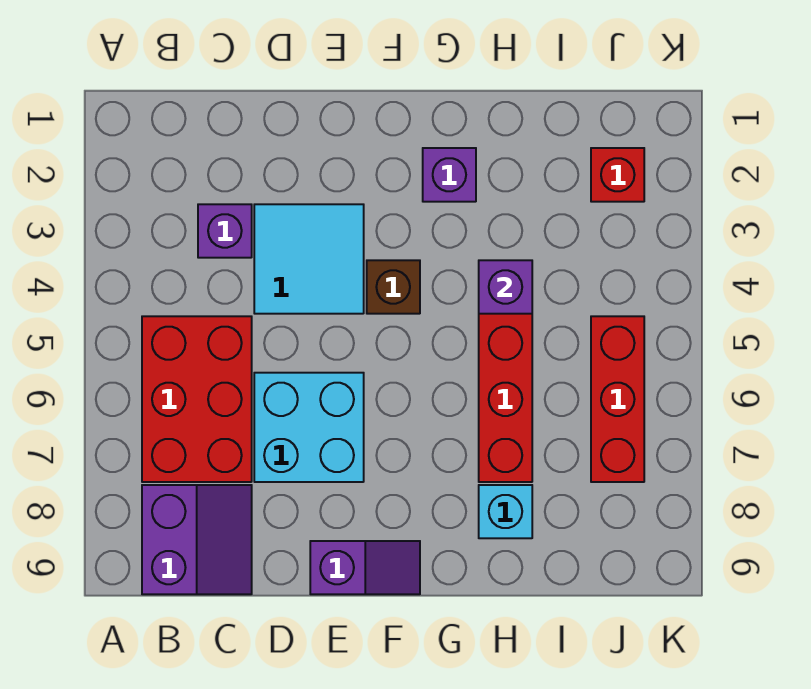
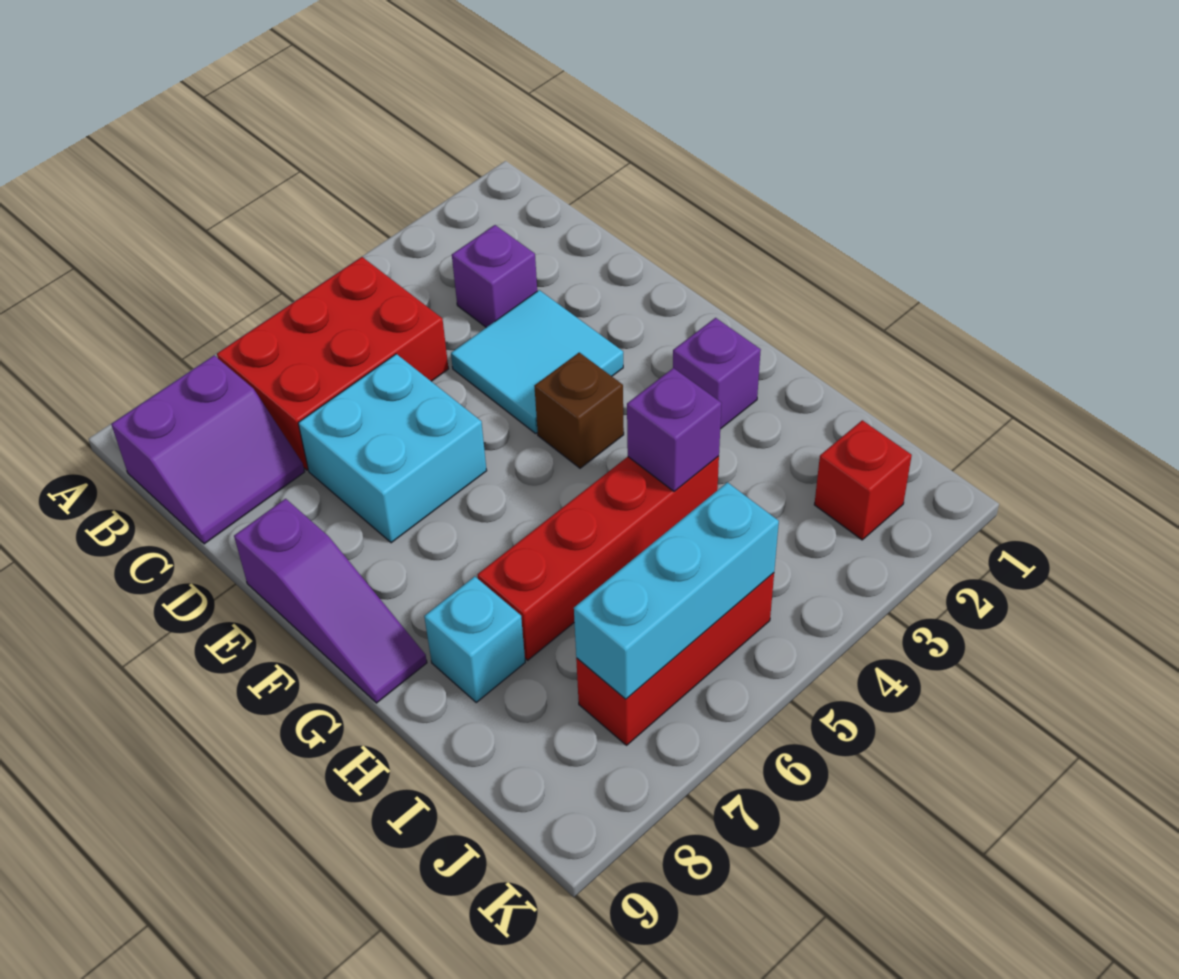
purple slope E9:F9 level 1 top E -> purple slope E9:G9 level 1 top E
none -> cyan brick J5:J7 level 2

